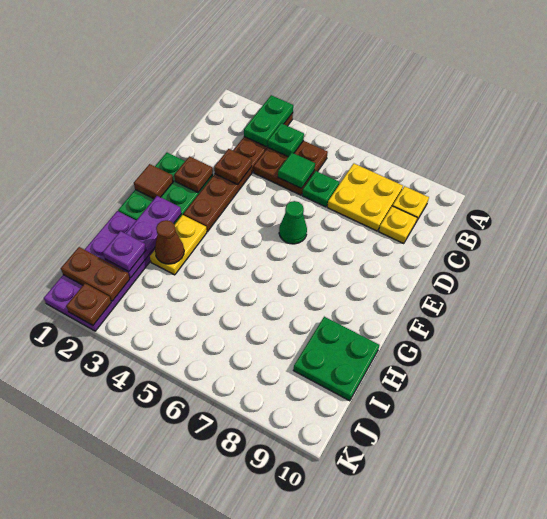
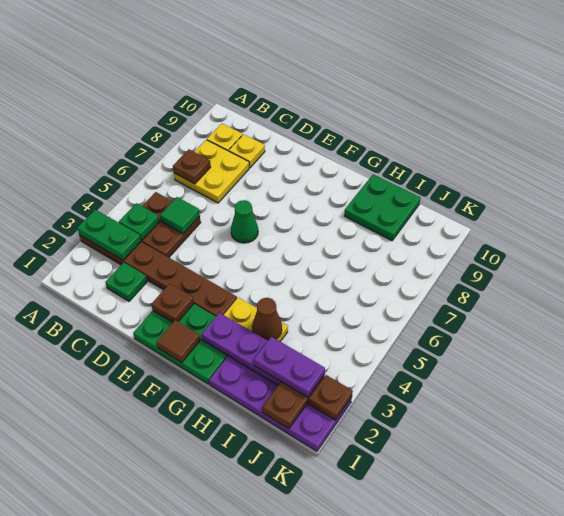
green plate C6 level 1 -> green plate C2 level 1
brown plate D3 level 2 -> brown plate B7 level 2
purple plate I2 level 3 -> purple plate I2:J2 level 3

